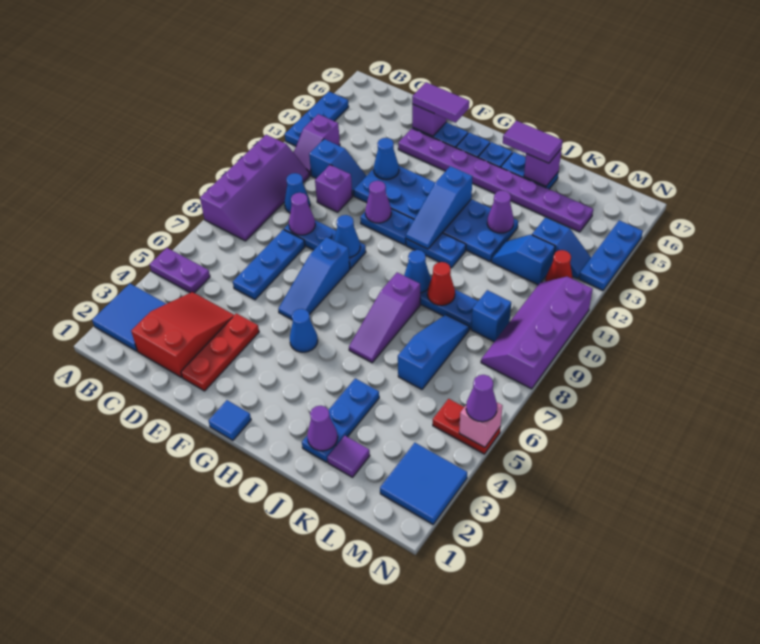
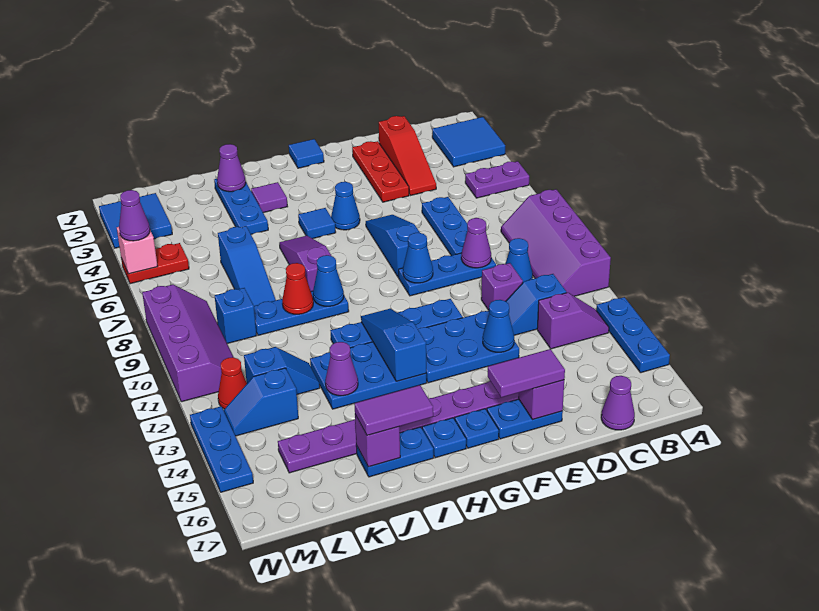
purple slope B12:B13 level 1 top 13 -> purple slope B13:C13 level 1 top C
red slope C2:D4 level 1 top 2 -> red slope D2:D4 level 1 top 2
purple cone F11 level 2 -> purple cone C17 level 1
none -> blue tile H5 level 1
purple tile K2 level 1 -> purple tile I3 level 1

